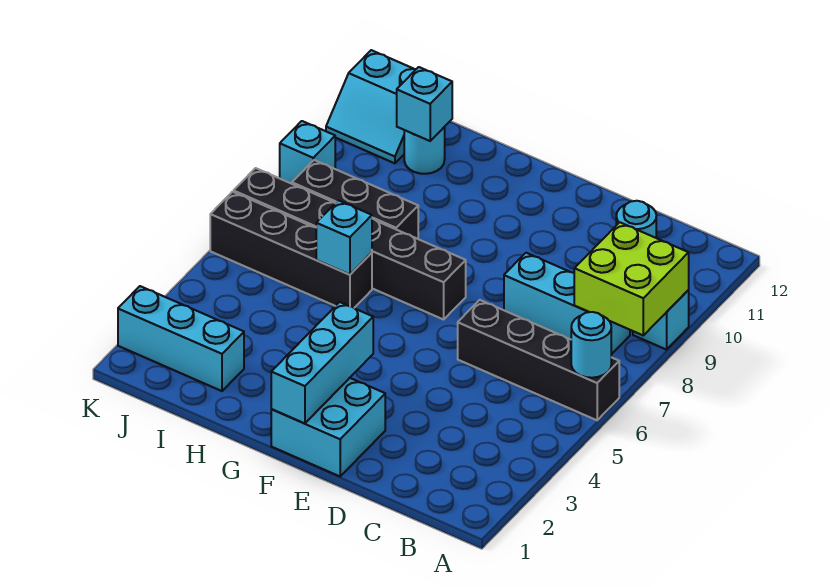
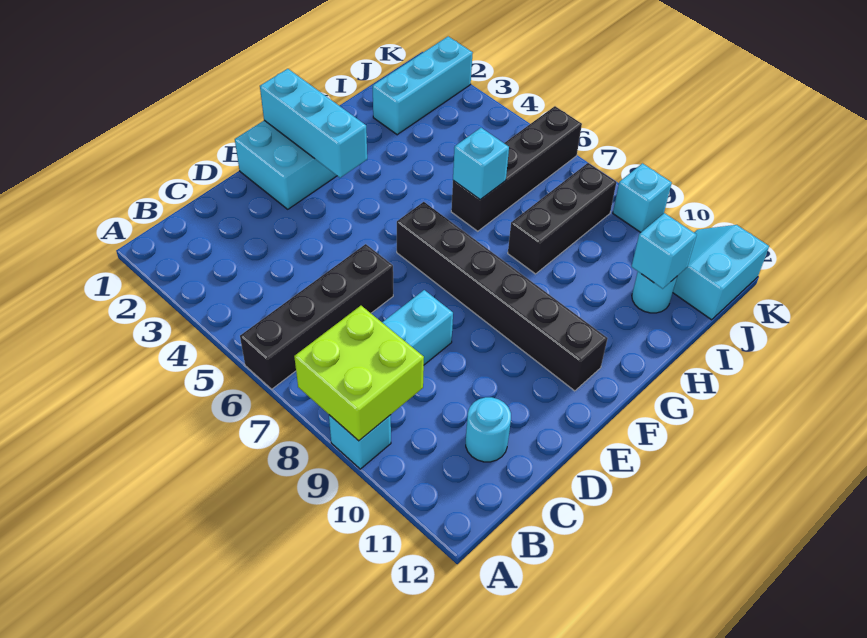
cyan round brick A6 level 2 -> none
black brick F7:K7 level 1 -> black brick F6:F11 level 1

